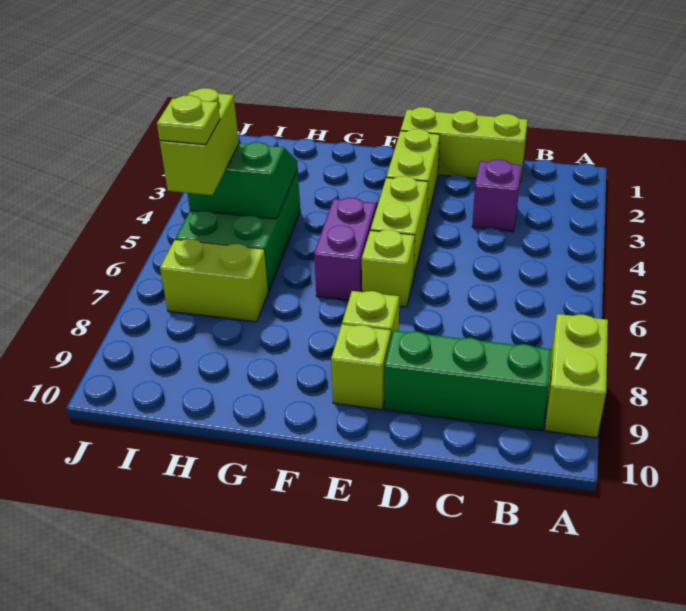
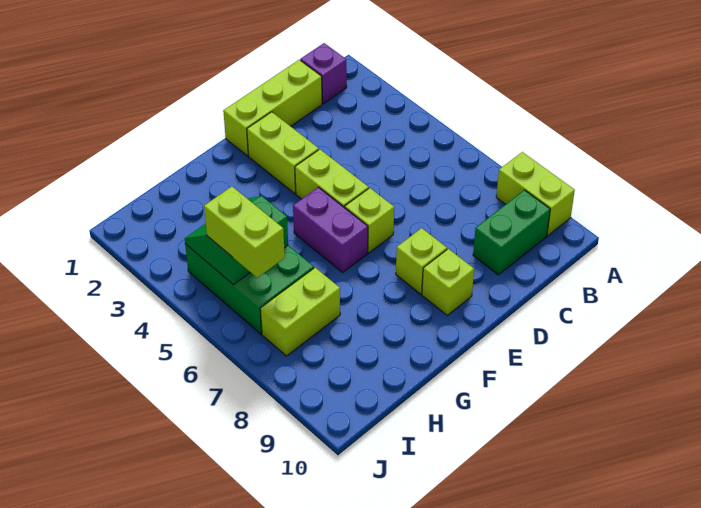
green brick B9:D9 level 1 -> green brick B9:C9 level 1
purple brick C3 level 1 -> purple brick B1 level 1
lime plate I6 level 4 -> none

